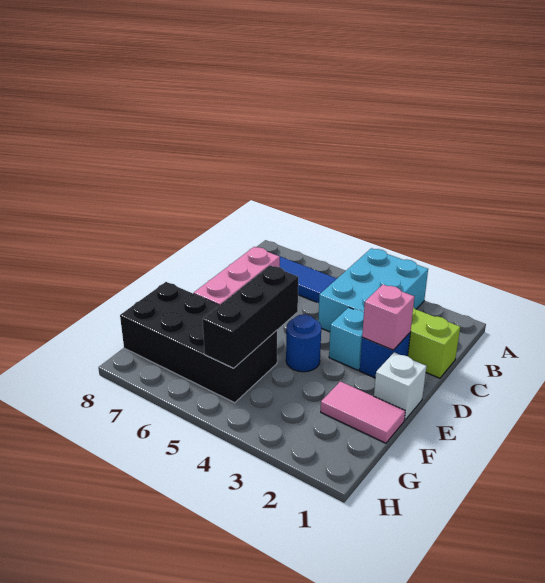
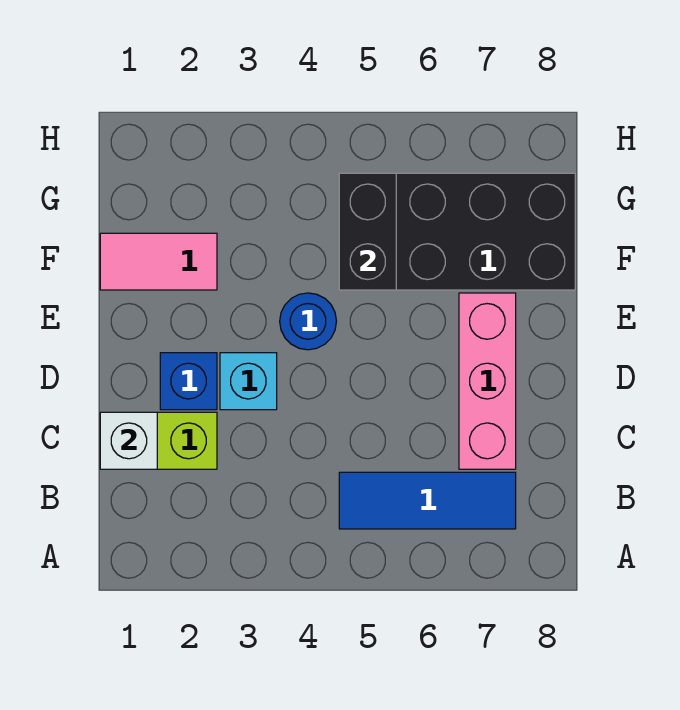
cyan brick A3:C4 level 1 -> none
pink brick D2 level 2 -> none
white brick E1 level 1 -> white brick C1 level 2
black brick E5:G5 level 2 -> black brick F5:G5 level 2

